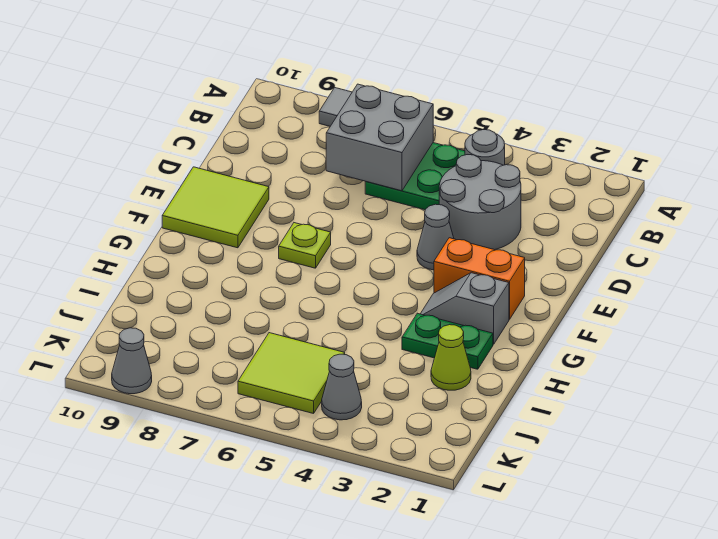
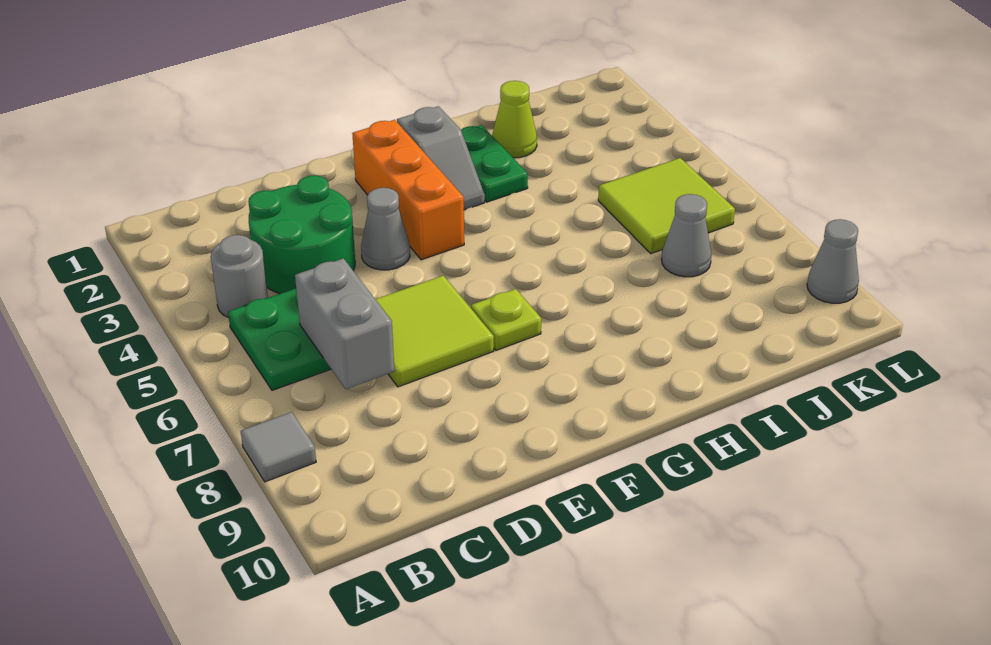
grey brick B6:C7 level 2 -> grey brick C6:C7 level 2
grey round brick C3:D4 level 1 -> green round brick C3:D4 level 1
lime tile E9:F10 level 1 -> lime tile D6:E7 level 1
orange brick F2:F3 level 1 -> orange brick F2:F4 level 1
grey cone K4 level 1 -> grey cone J7 level 1

